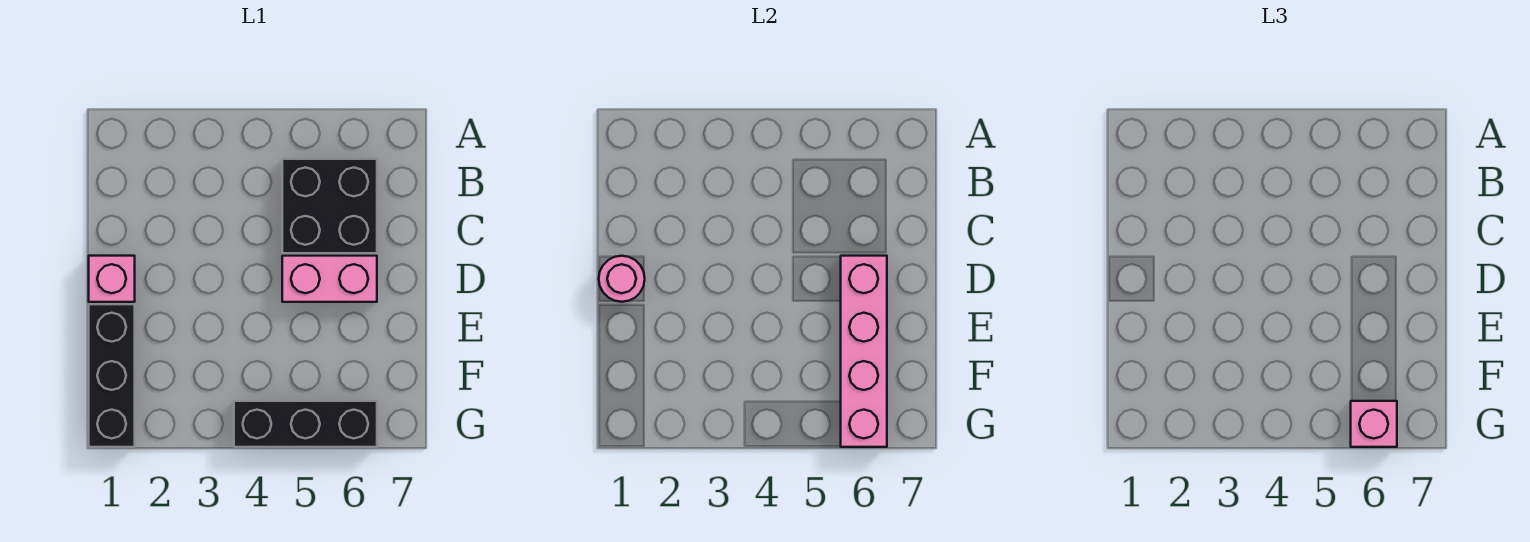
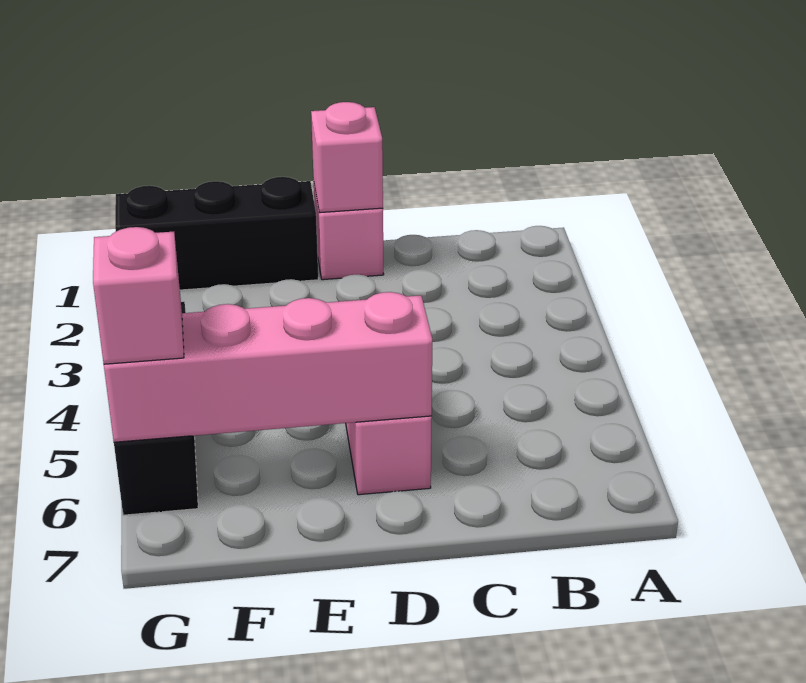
black brick B5:C6 level 1 -> none
pink round brick D1 level 2 -> pink brick D1 level 2

